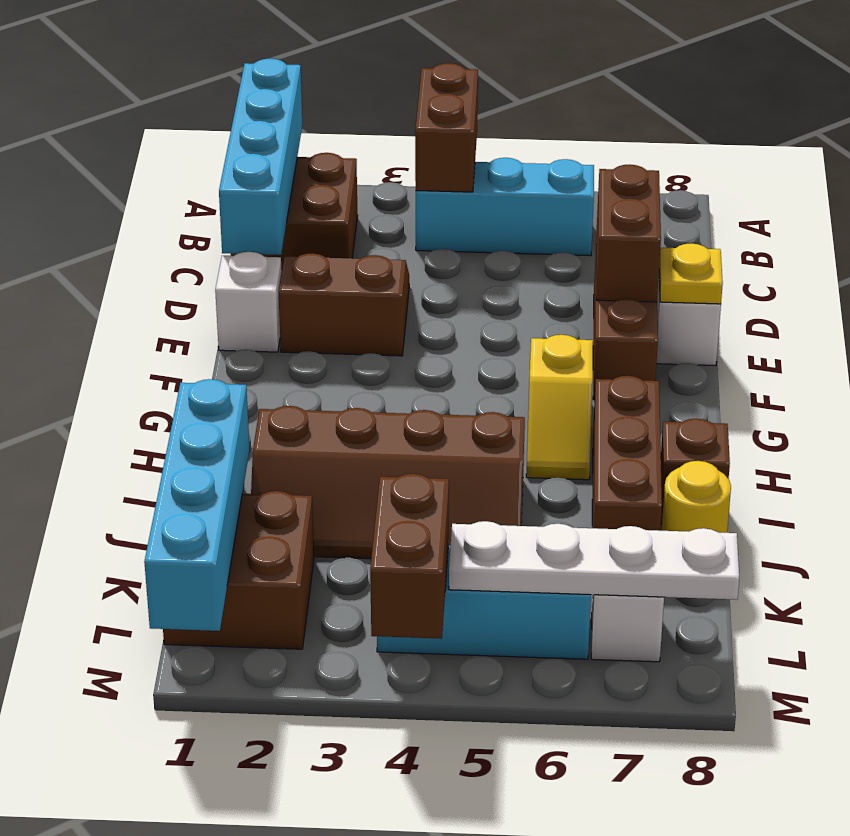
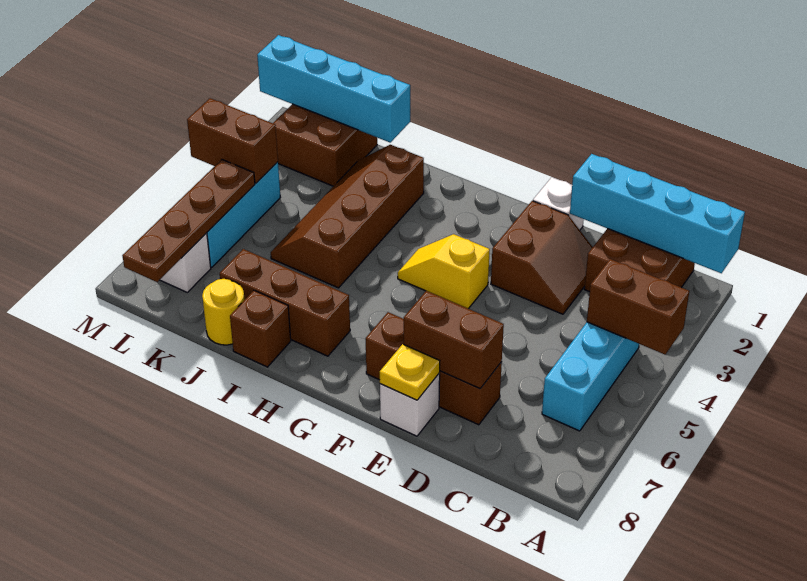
yellow slope G6:H6 level 1 top G -> yellow slope F4:G4 level 1 top F
white plate L5:L8 level 2 -> brown plate L5:L8 level 2

